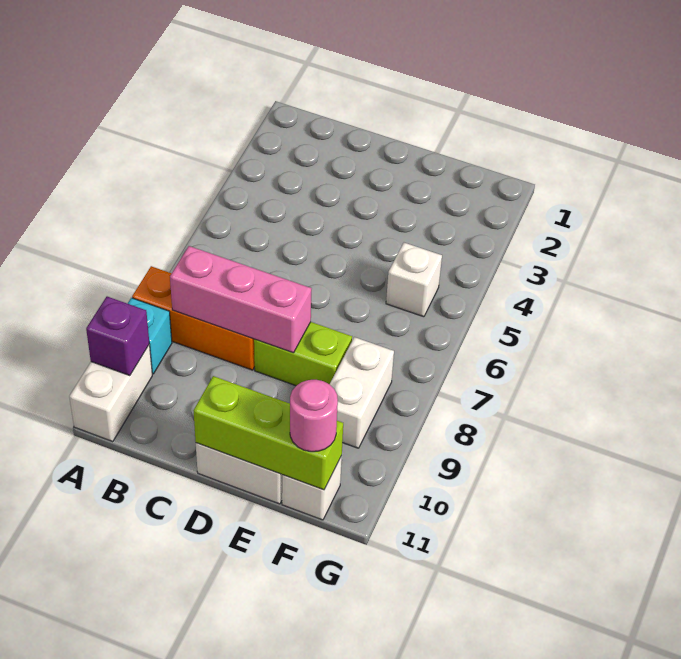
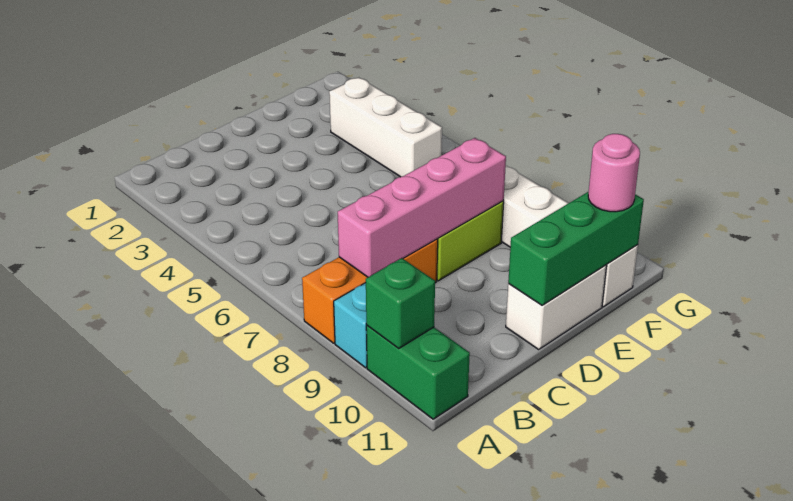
white brick A10:A11 level 1 -> green brick A10:A11 level 1
purple brick A10 level 2 -> green brick A10 level 2
pink brick B8:D8 level 2 -> pink brick B8:E8 level 2
lime brick D11:F11 level 2 -> green brick D11:F11 level 2
white brick F5 level 1 -> white brick F3:F5 level 1

